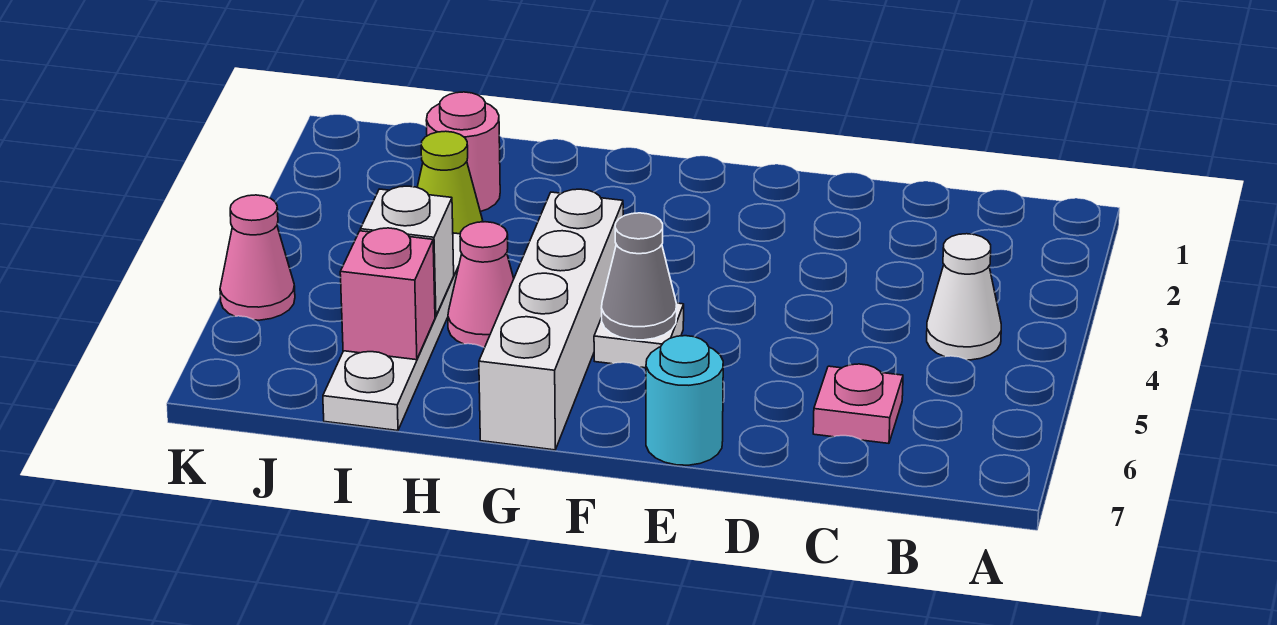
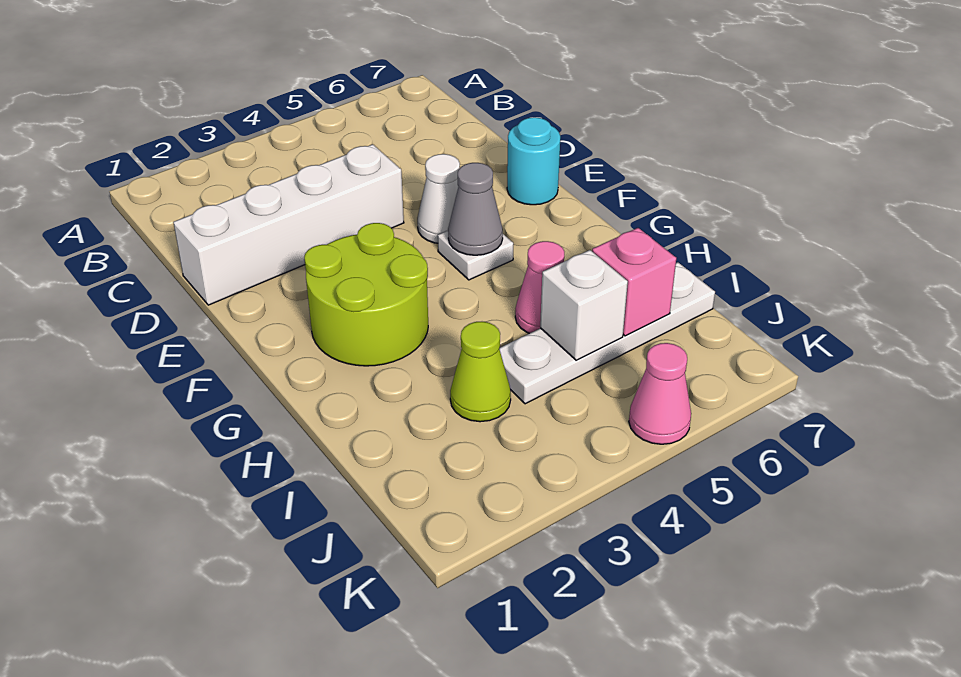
white cone B4 level 1 -> white cone E5 level 1
pink plate C6 level 1 -> none
none -> lime round brick F2:G3 level 1
white brick G4:G7 level 1 -> white brick D1:D4 level 1
pink round brick I2 level 1 -> none

